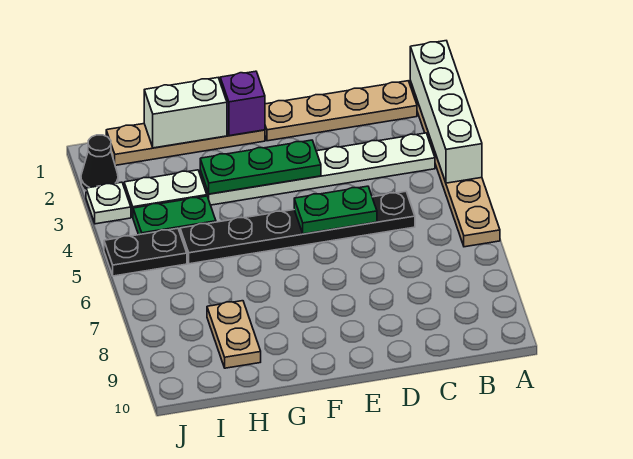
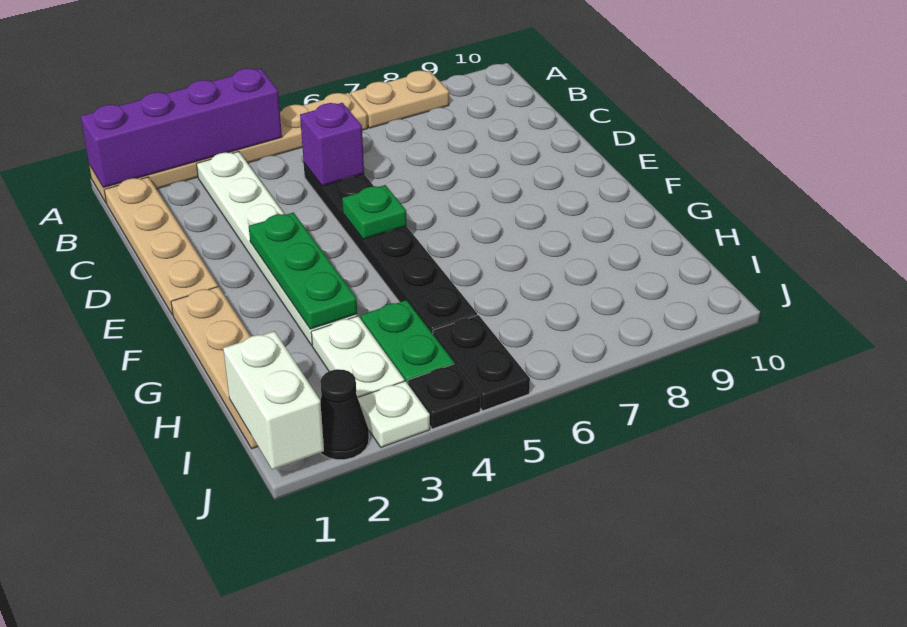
white brick A1:A4 level 2 -> purple brick A1:A4 level 2
green plate D5:E5 level 2 -> green plate E5 level 2
purple brick F1 level 2 -> purple brick C5 level 2
white brick G1:H1 level 2 -> white brick I1:J1 level 2
tan plate H8:H9 level 1 -> tan plate A7:A8 level 1
none -> black plate J4 level 1

